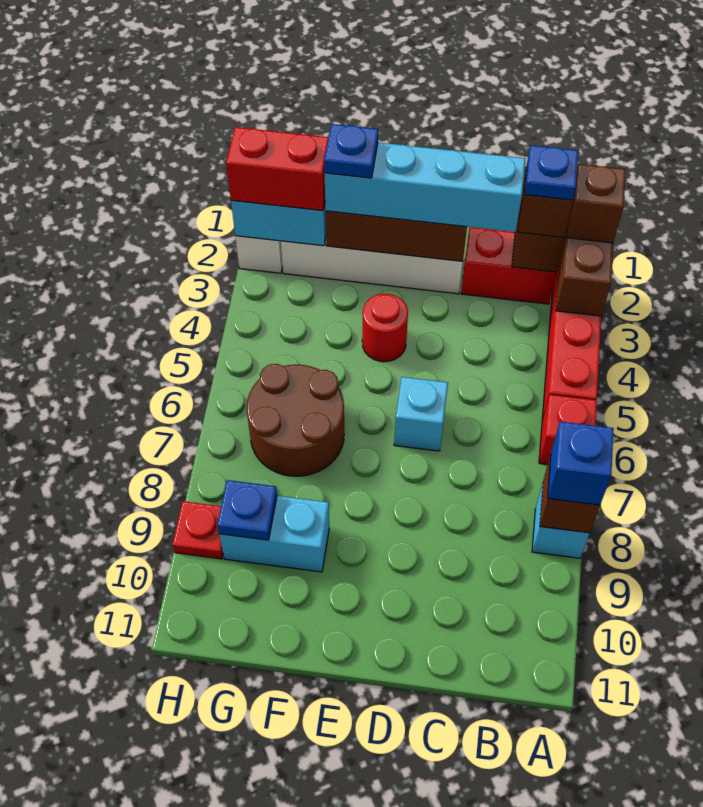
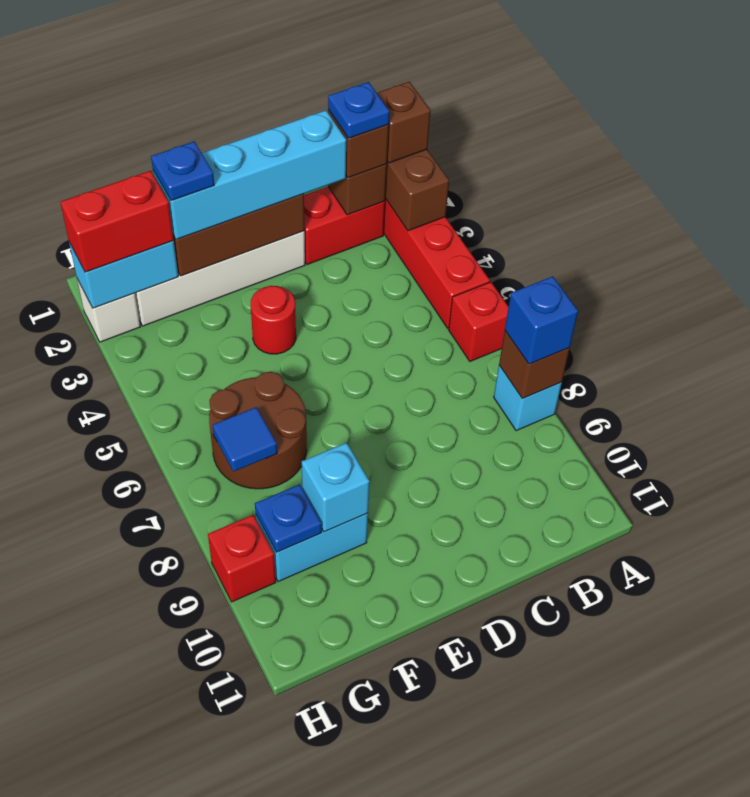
cyan brick D6 level 1 -> cyan brick F9 level 2
none -> blue tile G7 level 2
red plate H9 level 1 -> red brick H9 level 1

